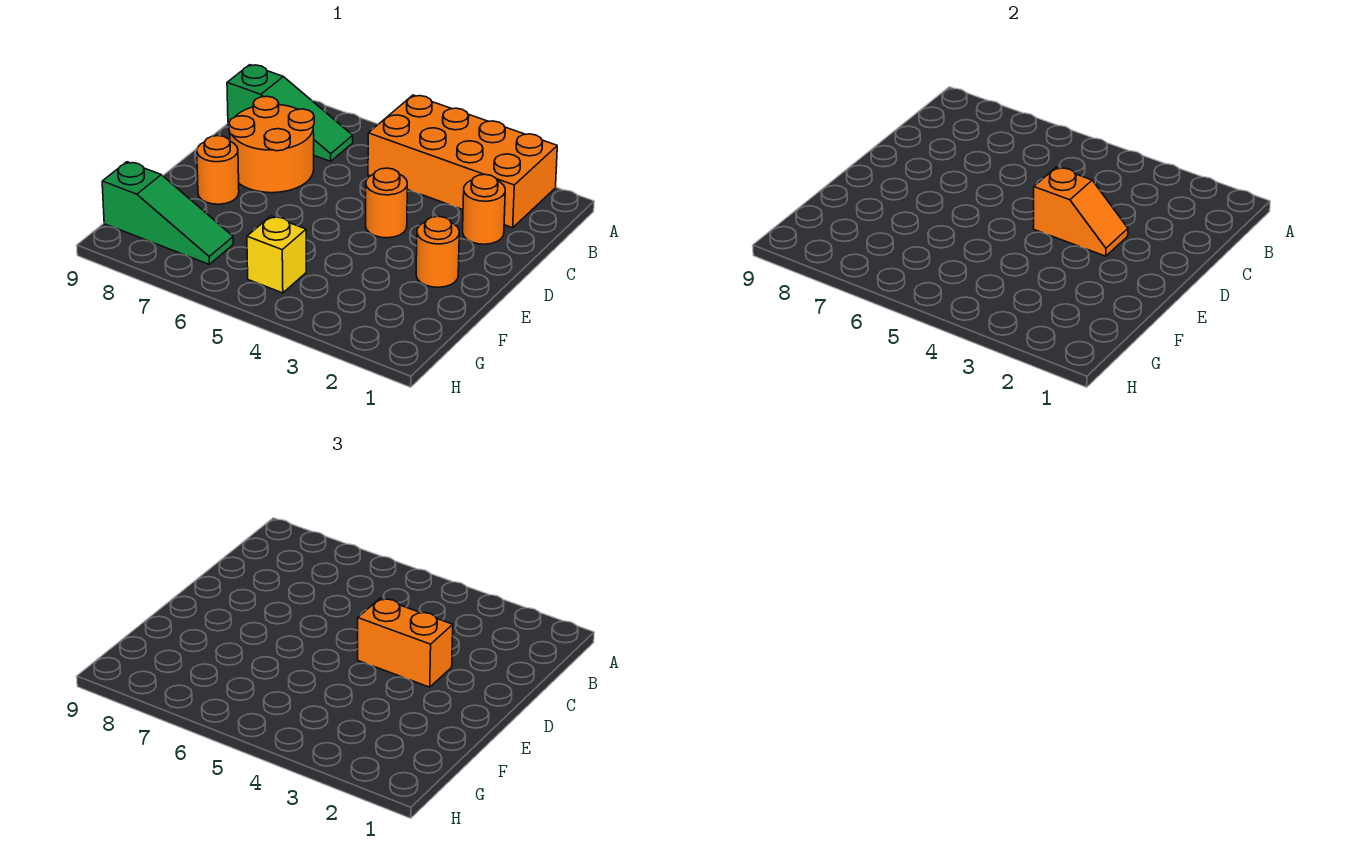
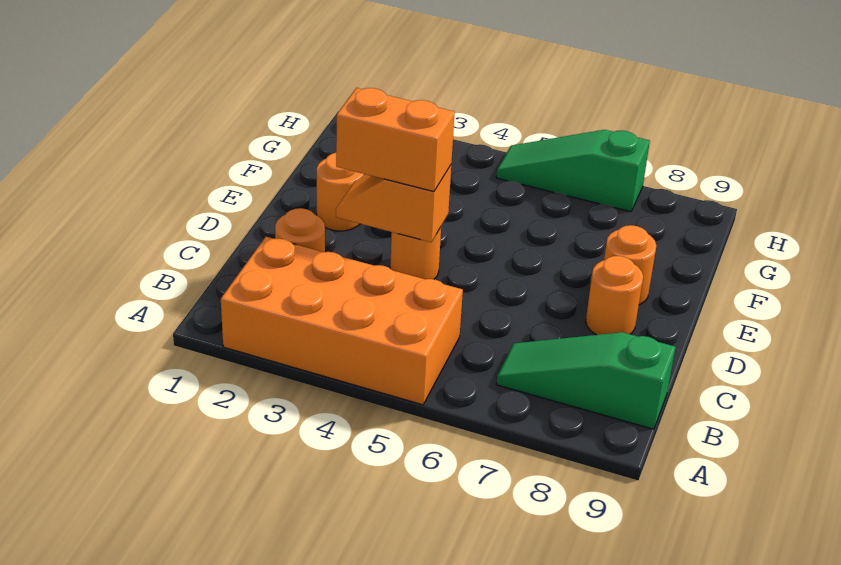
orange round brick C7:D8 level 1 -> orange round brick D8 level 1
yellow brick G5 level 1 -> none
green slope G7:G9 level 1 top 9 -> green slope H5:H7 level 1 top 7

